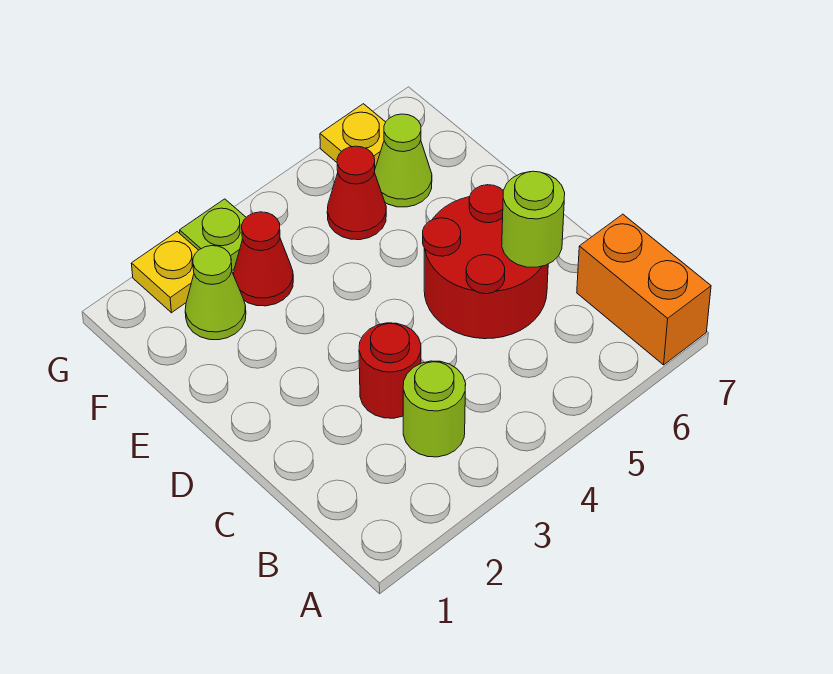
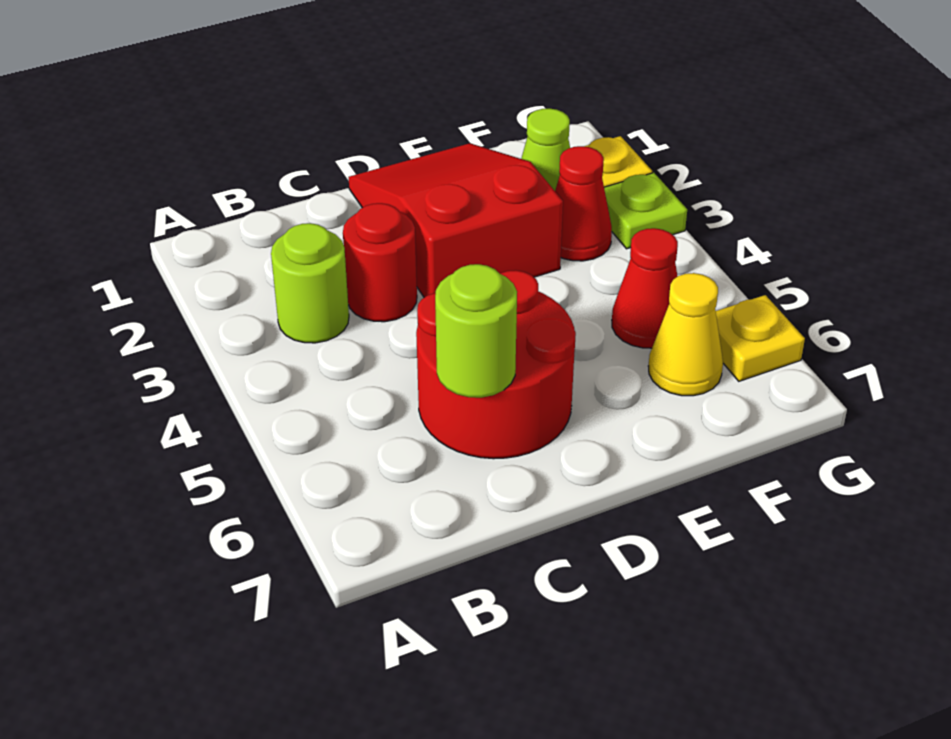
orange brick A7:B7 level 1 -> none
none -> red slope D1:E3 level 1 top 3
lime cone F6 level 1 -> yellow cone F6 level 1

